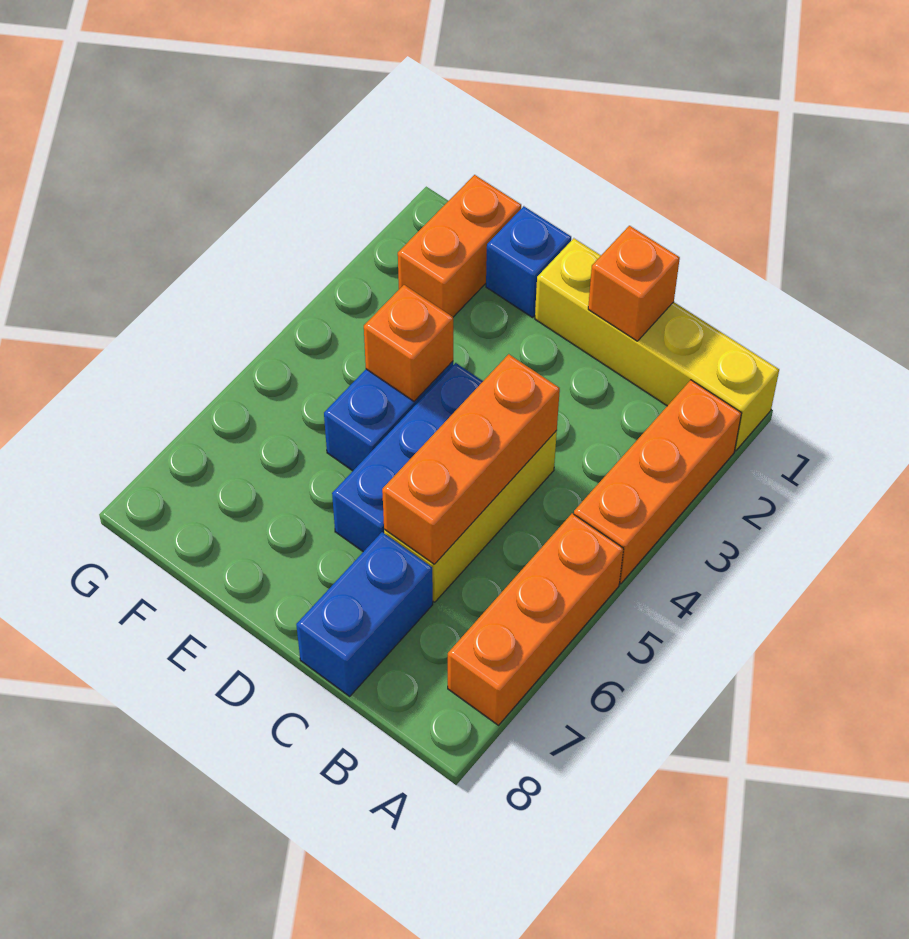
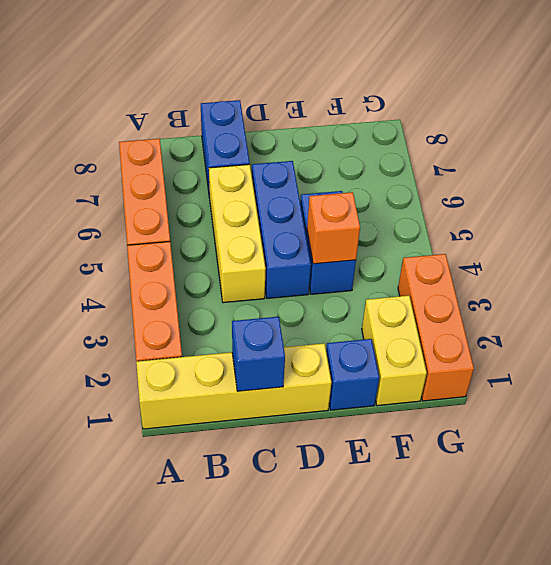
orange brick C1 level 2 -> blue brick C1 level 2
orange brick C4:C6 level 2 -> orange brick G1:G3 level 1
orange brick F1:F2 level 1 -> yellow brick F1:F2 level 1

